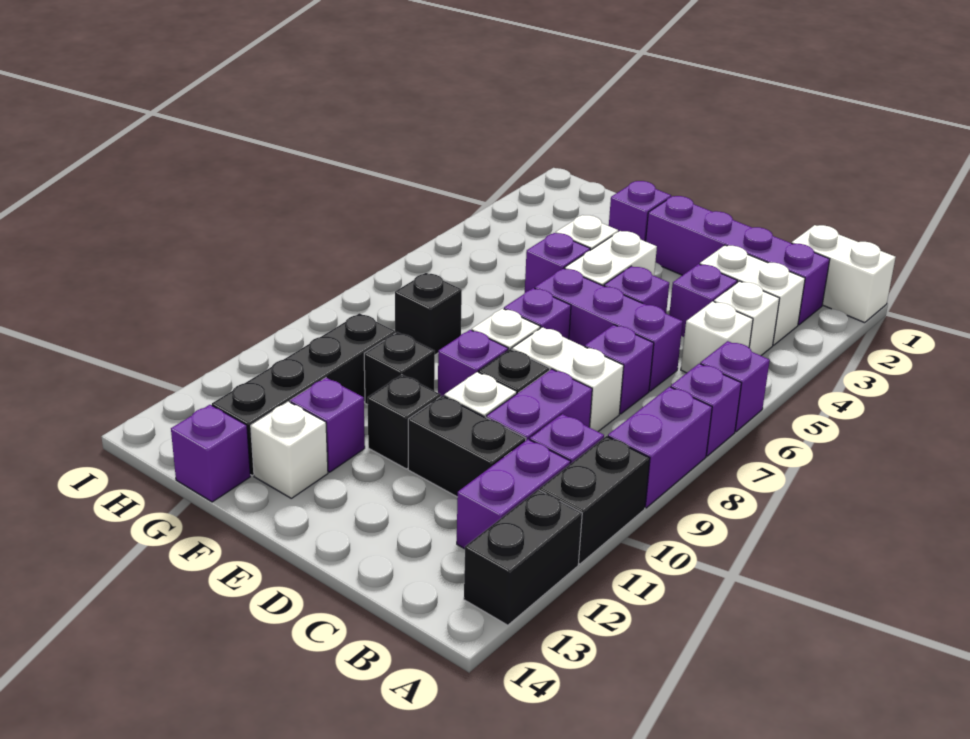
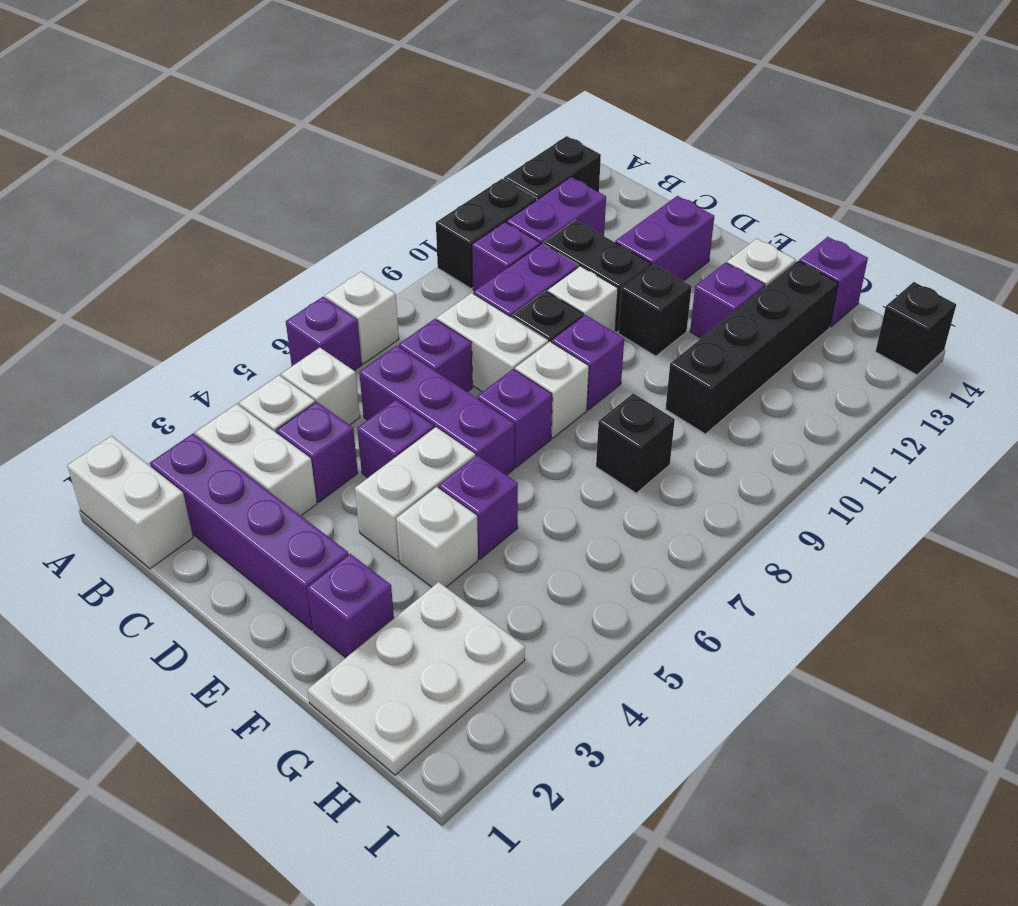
purple brick A7 level 1 -> white brick A7 level 1
purple brick A8:A9 level 1 -> purple brick D12:D13 level 1
black brick F10 level 1 -> black brick I14 level 1
none -> white plate G1:H3 level 1

